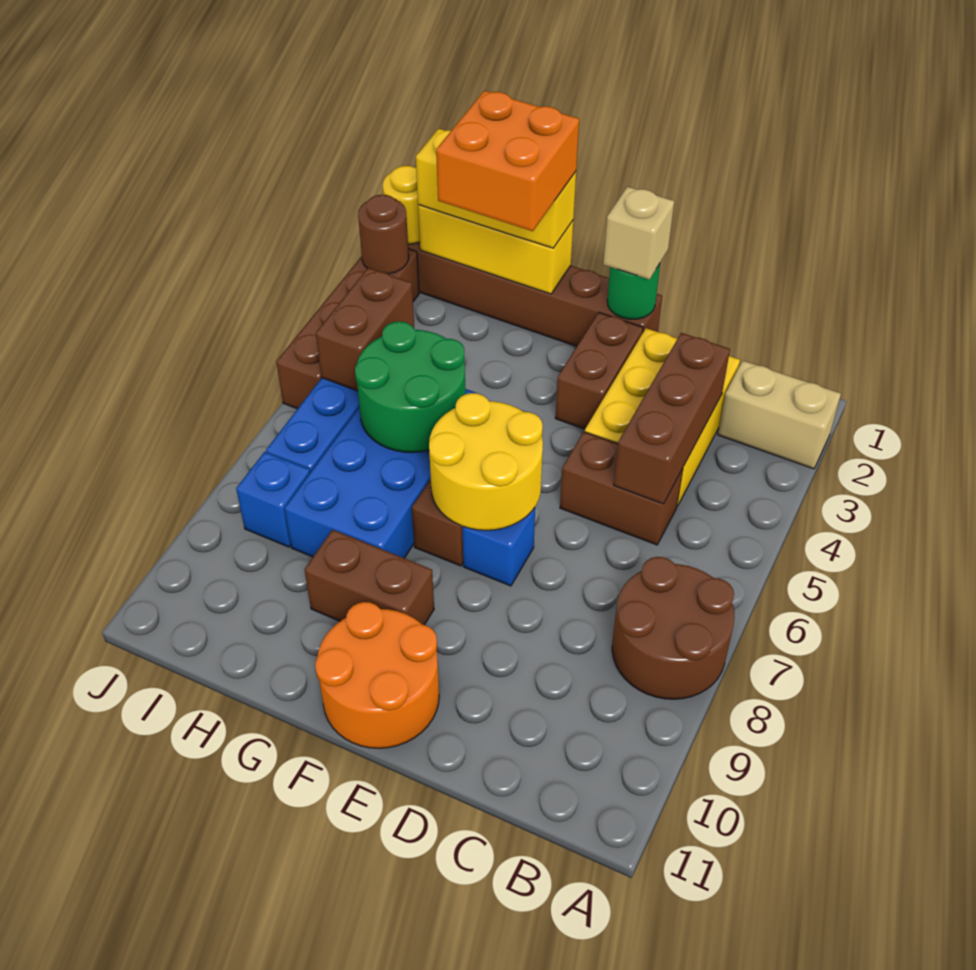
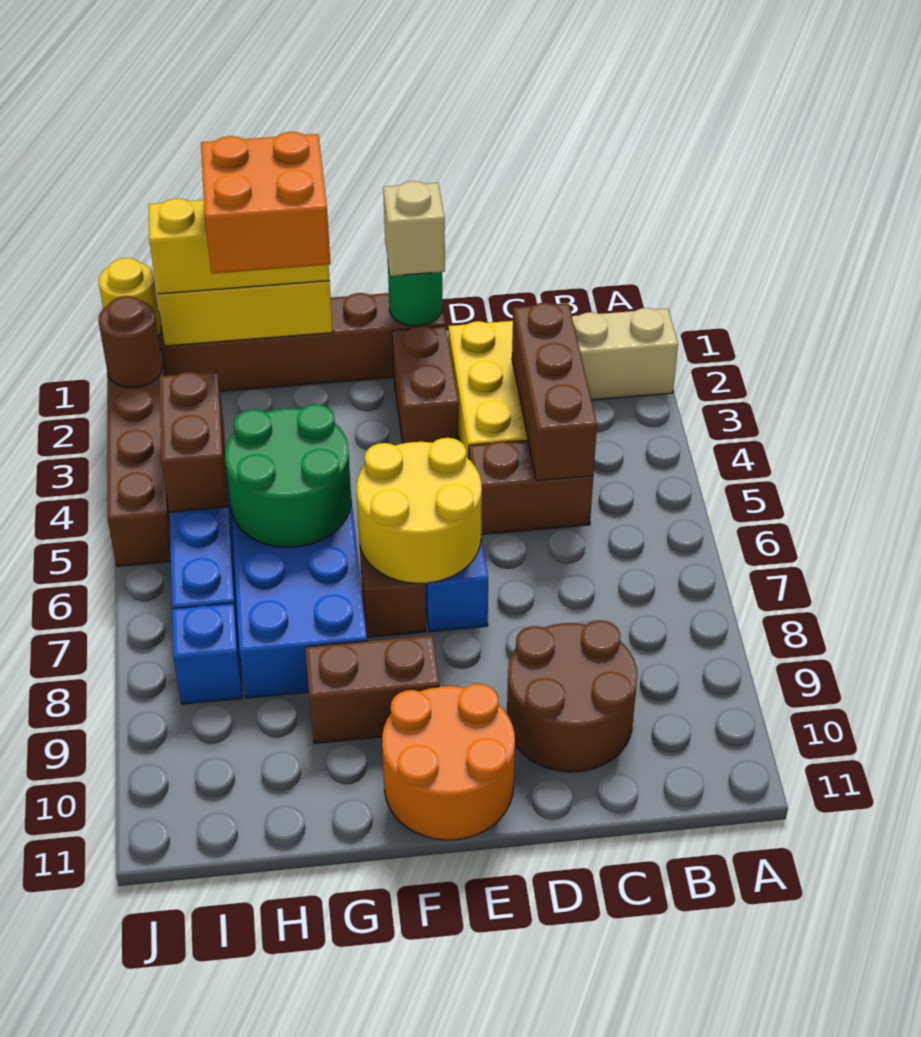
brown round brick A7:B8 level 1 -> brown round brick C9:D10 level 1

